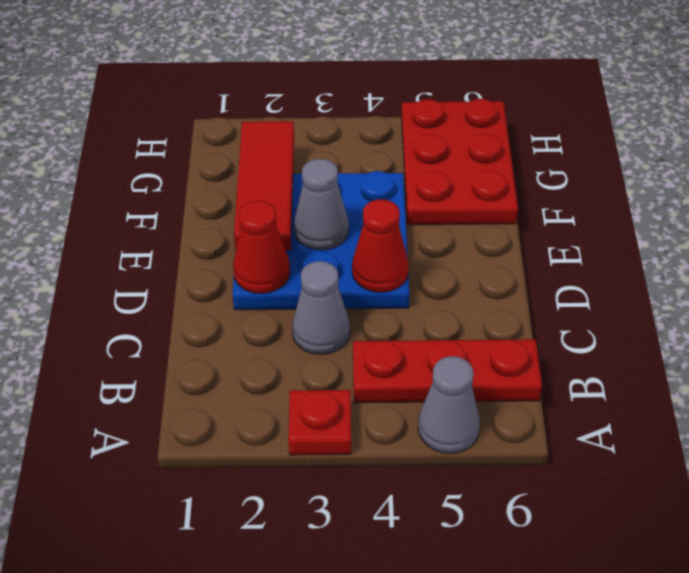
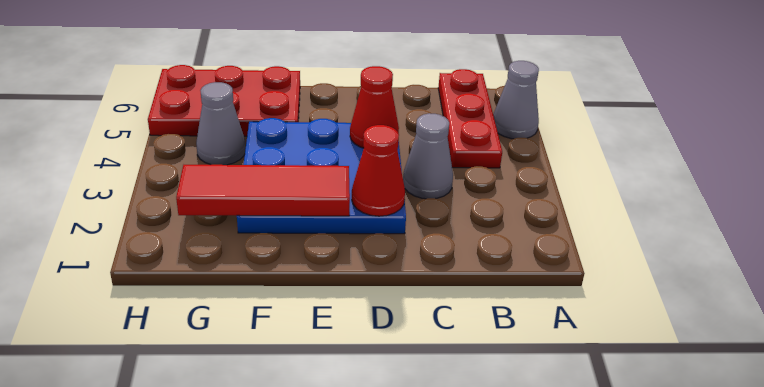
red plate A3 level 1 -> none
grey cone E3 level 2 -> grey cone G4 level 1

